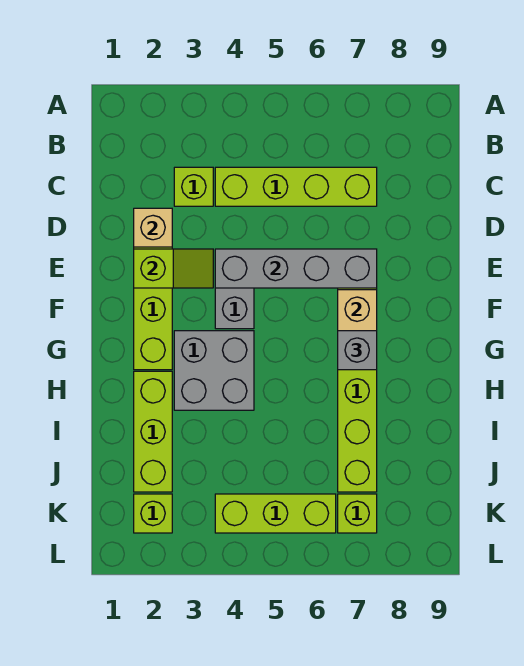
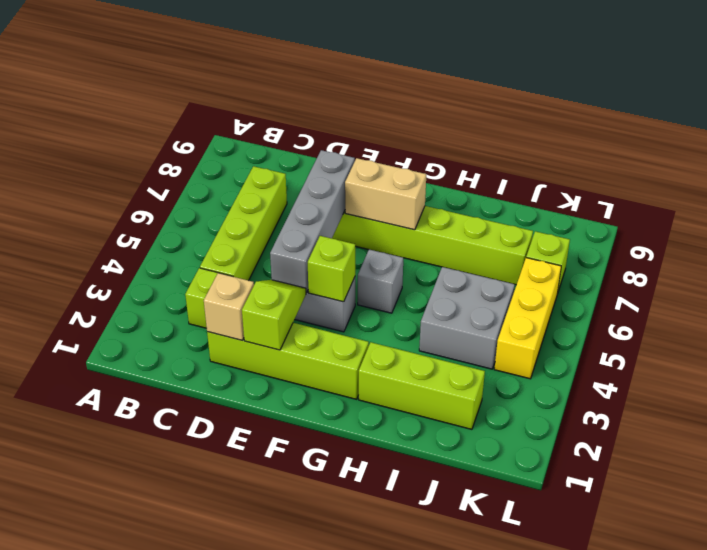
grey brick G3:H4 level 1 -> grey brick I4:J5 level 1
grey brick G7 level 3 -> grey brick G5 level 1
lime brick K2 level 1 -> lime brick F4 level 2
lime brick K4:K6 level 1 -> yellow brick K4:K6 level 1

